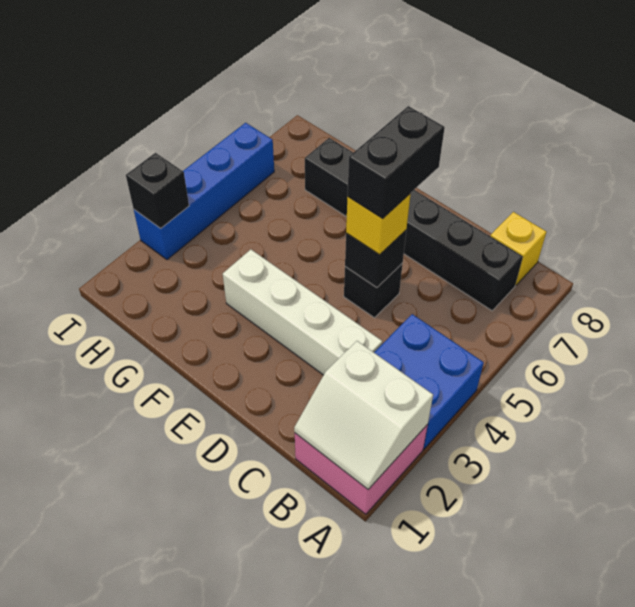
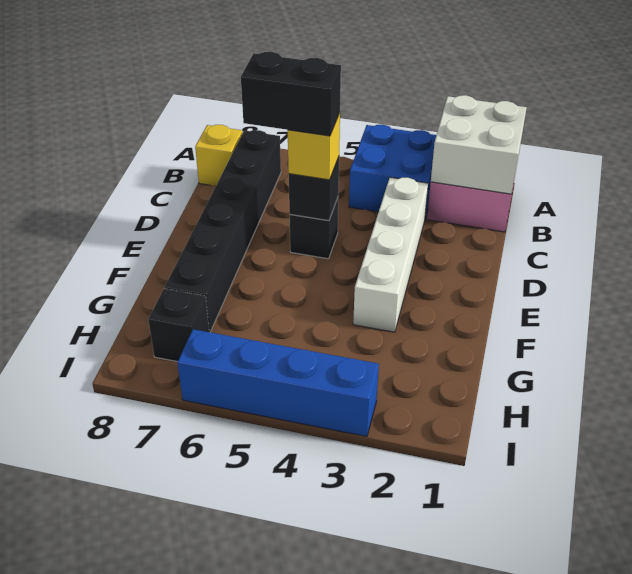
white slope A1:B2 level 2 top 2 -> white brick A1:B2 level 2
black brick I3 level 2 -> black brick H7 level 1

